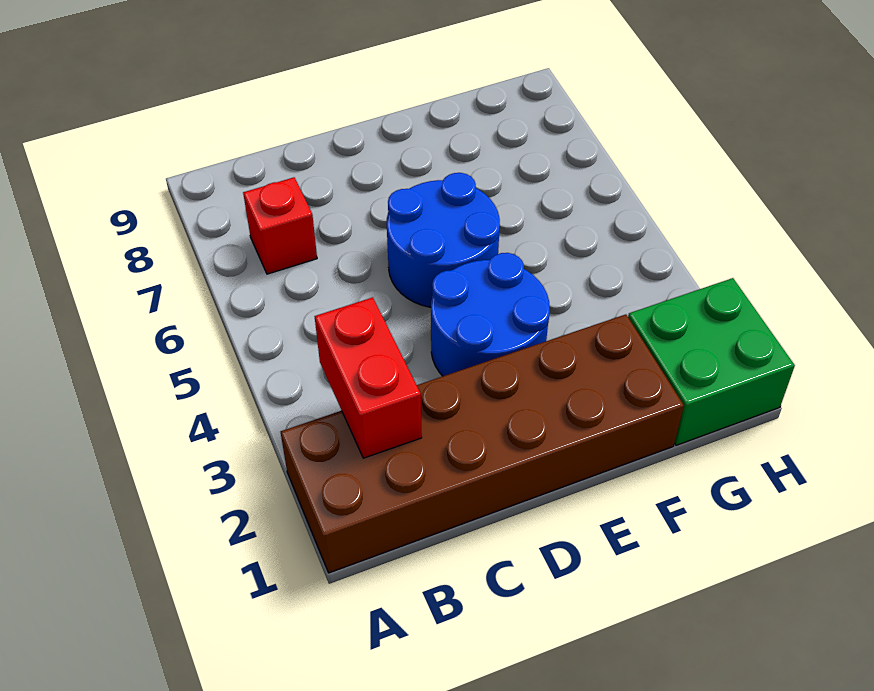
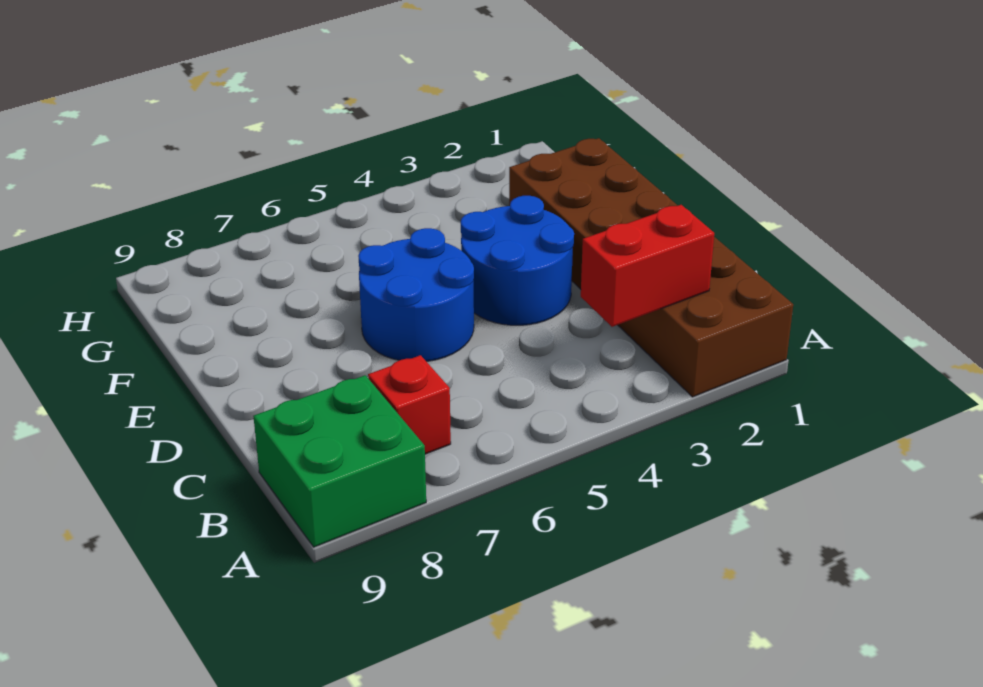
green brick G1:H2 level 1 -> green brick A8:B9 level 1

